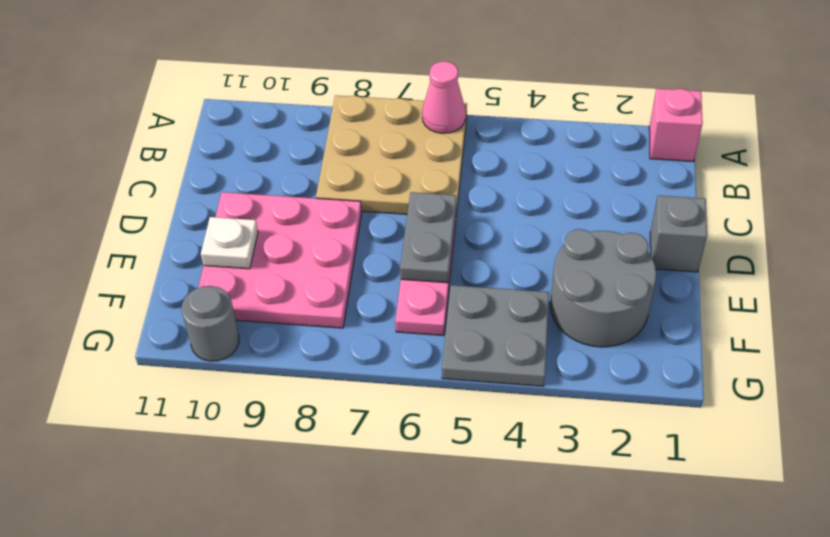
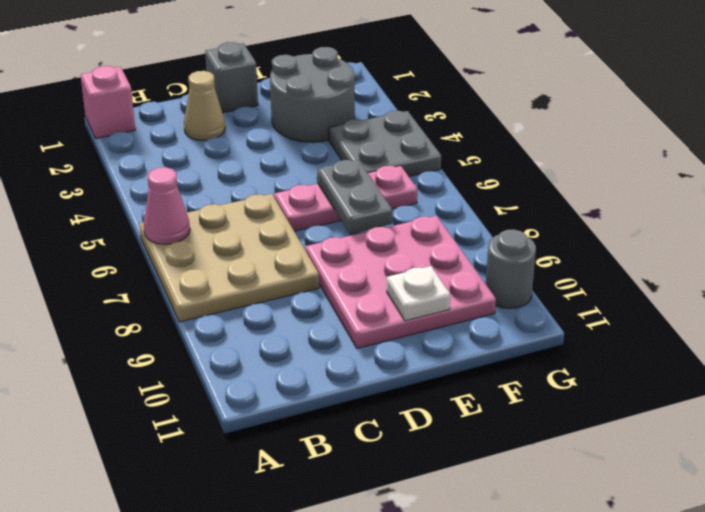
none -> tan cone C2 level 1
grey plate D6:E6 level 2 -> grey plate E6:E7 level 2

